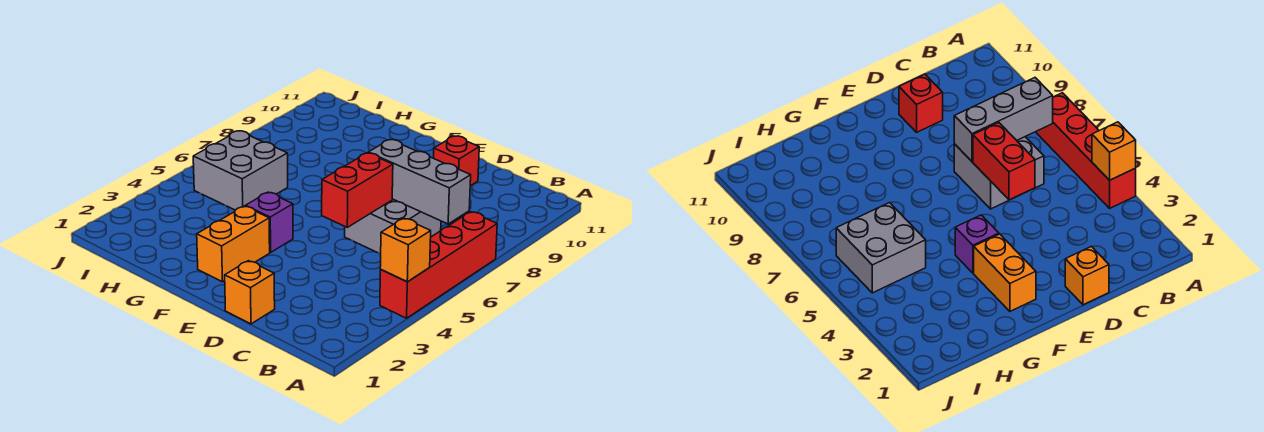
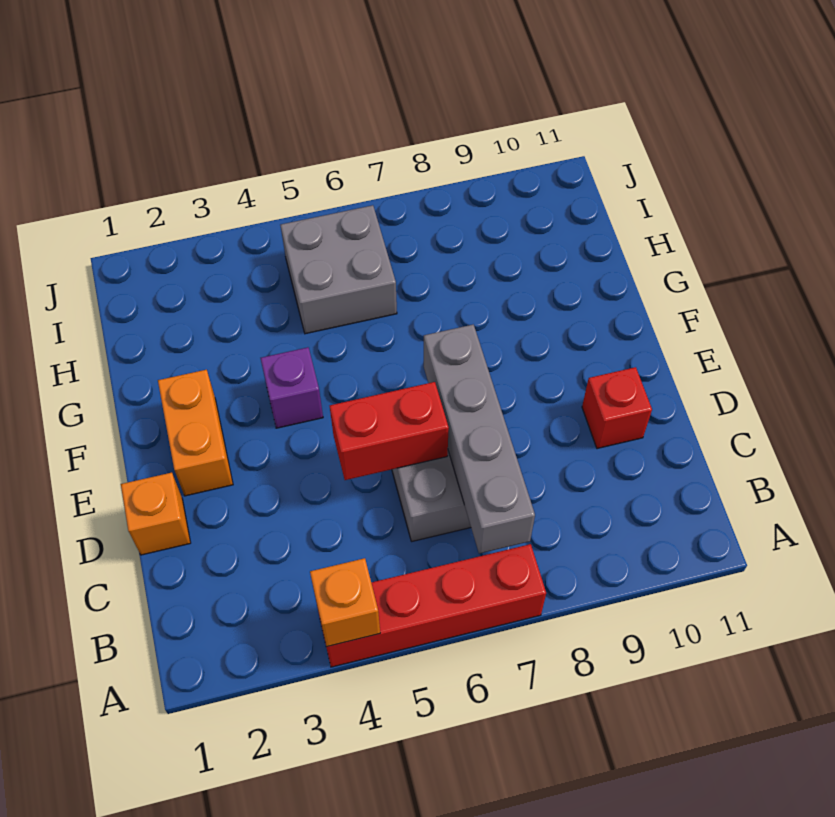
grey brick B7:D7 level 2 -> grey brick B7:E7 level 2
orange brick F2:F3 level 1 -> orange brick E2:F2 level 1

